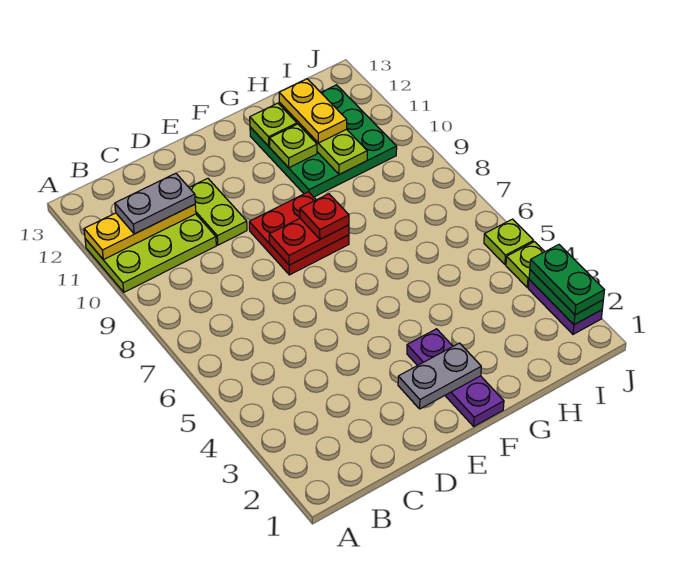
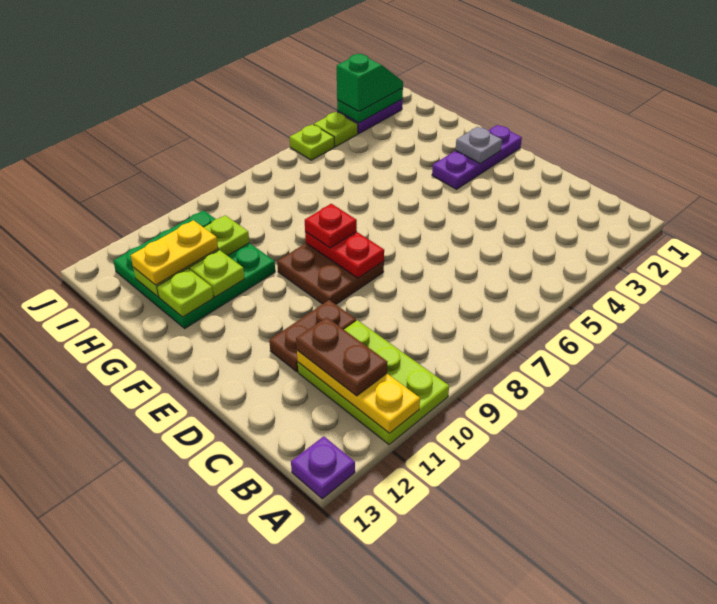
none -> purple plate A13 level 1
grey plate B11:C11 level 3 -> brown plate B11:C11 level 3
lime plate D10:D11 level 1 -> brown plate D10:D11 level 1
grey plate E2:F2 level 2 -> grey plate F2 level 2
red plate E8:F9 level 1 -> brown plate E8:F9 level 1
green plate J2:J3 level 3 -> green slope J2:J3 level 3 top 3

